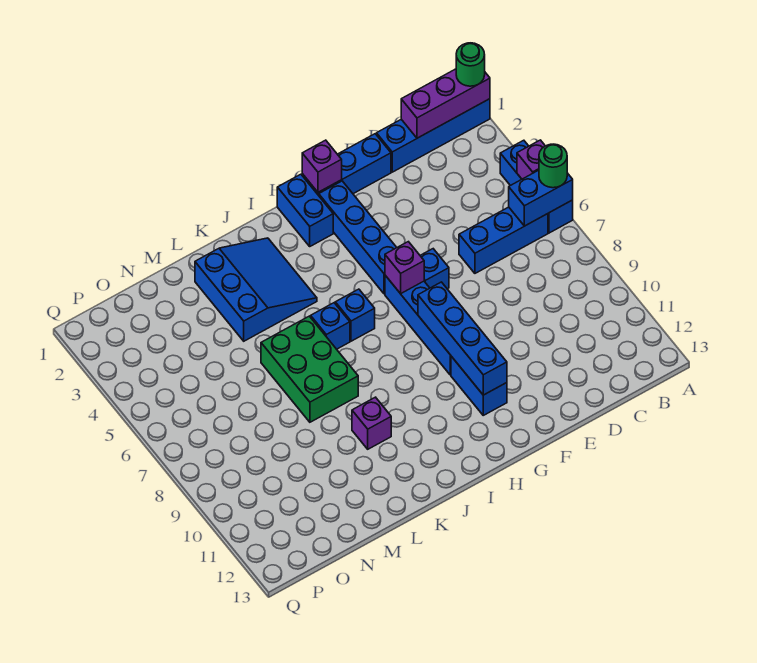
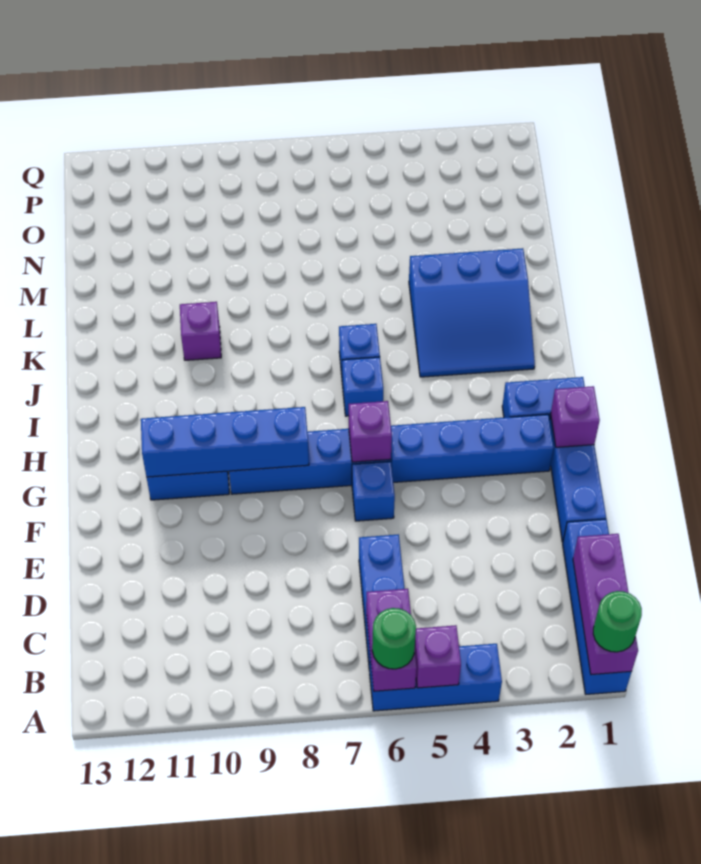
blue brick A6:B6 level 2 -> purple brick A6:B6 level 2
green brick K6:L8 level 1 -> none

